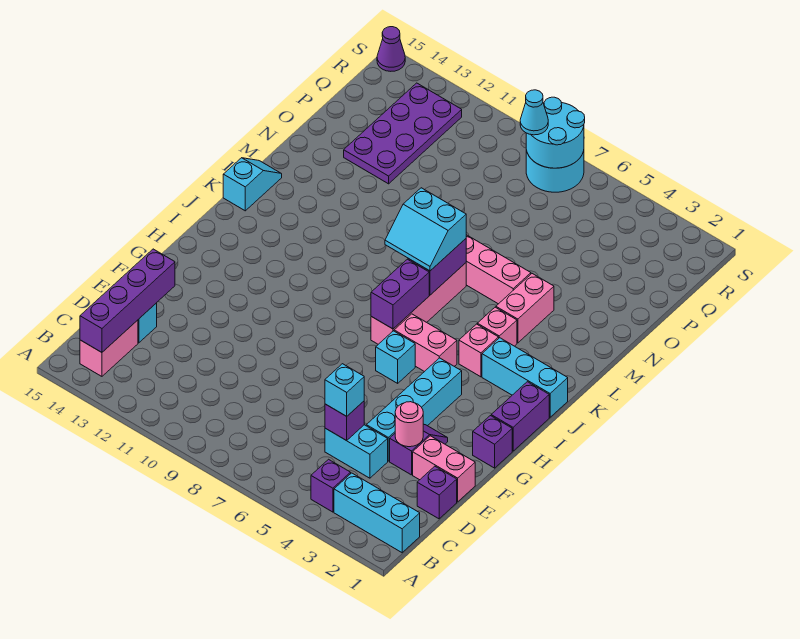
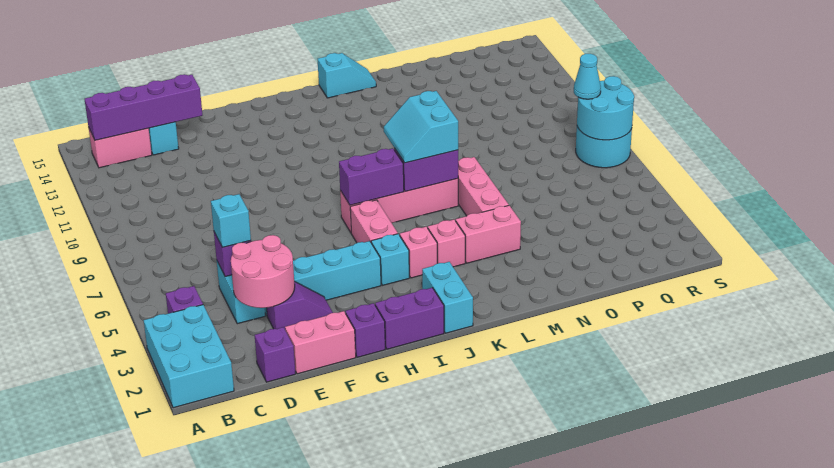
cyan brick B1:B3 level 1 -> cyan brick A1:B3 level 1
pink brick E1:E2 level 1 -> pink brick E1:F1 level 1
pink round brick E3 level 2 -> pink round brick D3:E4 level 2
cyan brick H6 level 1 -> cyan brick I4 level 1
cyan brick J1:J3 level 1 -> cyan brick J1:J2 level 1
purple plate O12:R13 level 1 -> none
purple cone S15 level 1 -> none

